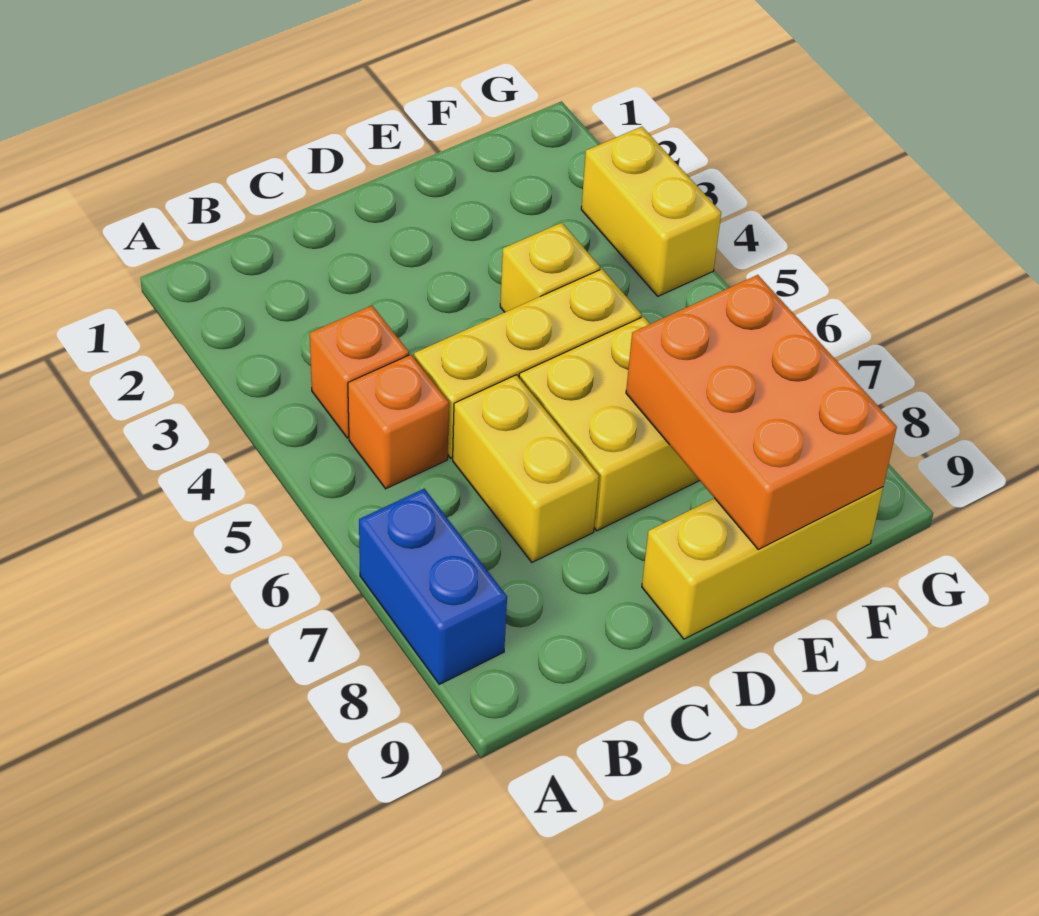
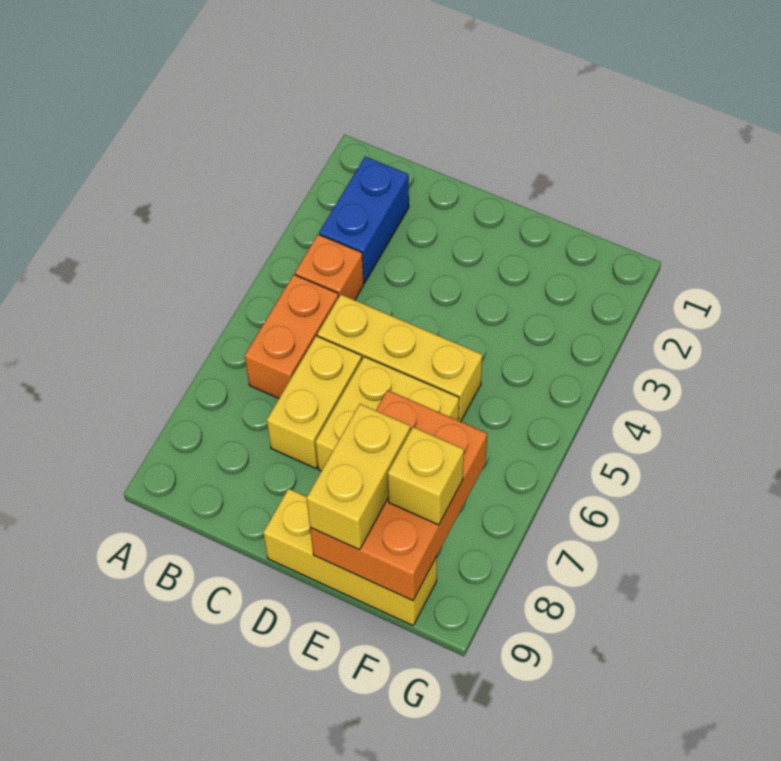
blue brick A7:A8 level 1 -> blue brick B2:B3 level 1
orange brick B5 level 1 -> orange brick B5:B6 level 1
yellow brick E4 level 1 -> yellow brick F8 level 3
yellow brick G3:G4 level 1 -> yellow brick E8:E9 level 3

